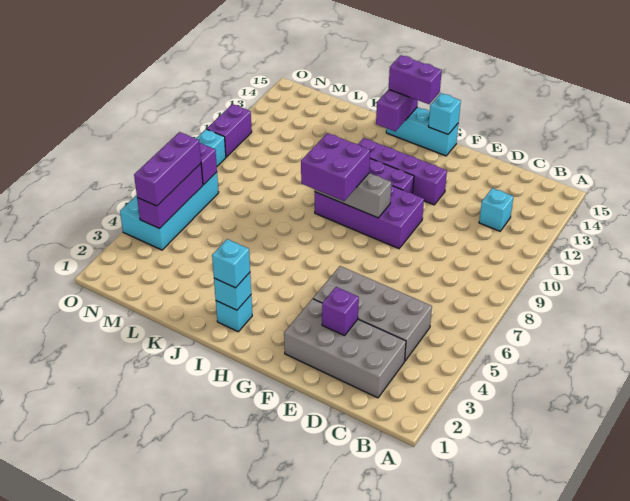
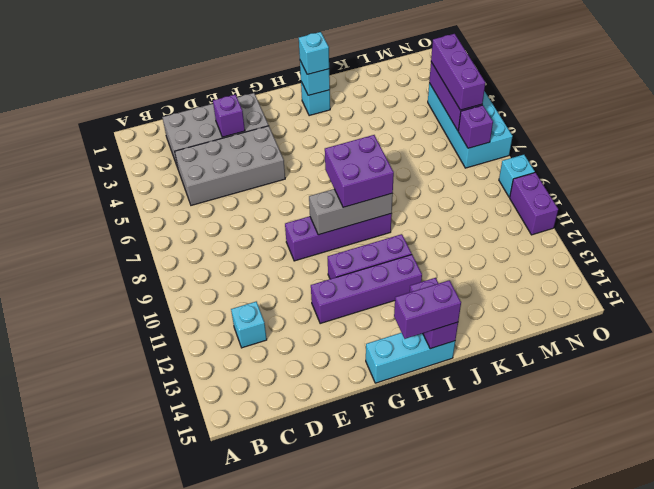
purple brick F9:I10 level 1 -> purple brick F9:I9 level 1
cyan brick G15 level 2 -> none

